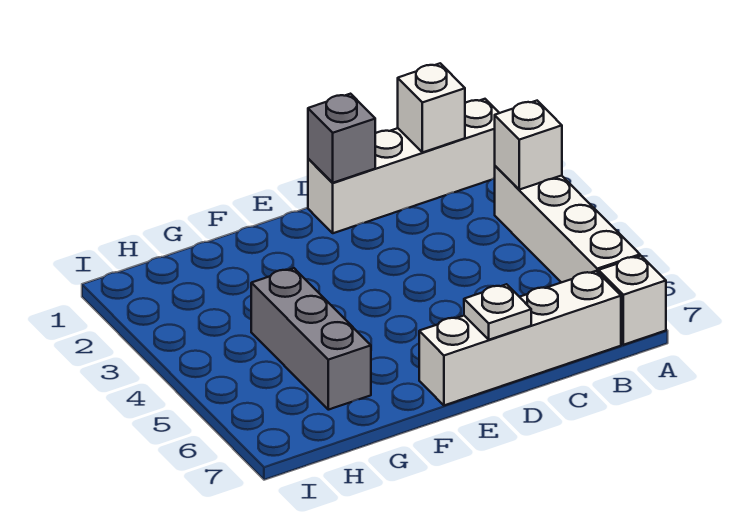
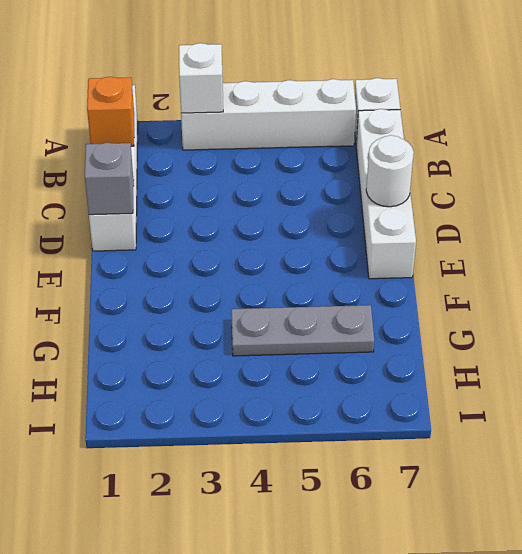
white brick B1 level 2 -> orange brick B1 level 2
white plate D7 level 2 -> white round brick D7 level 2
grey brick G4:G6 level 1 -> grey plate G4:G6 level 1

